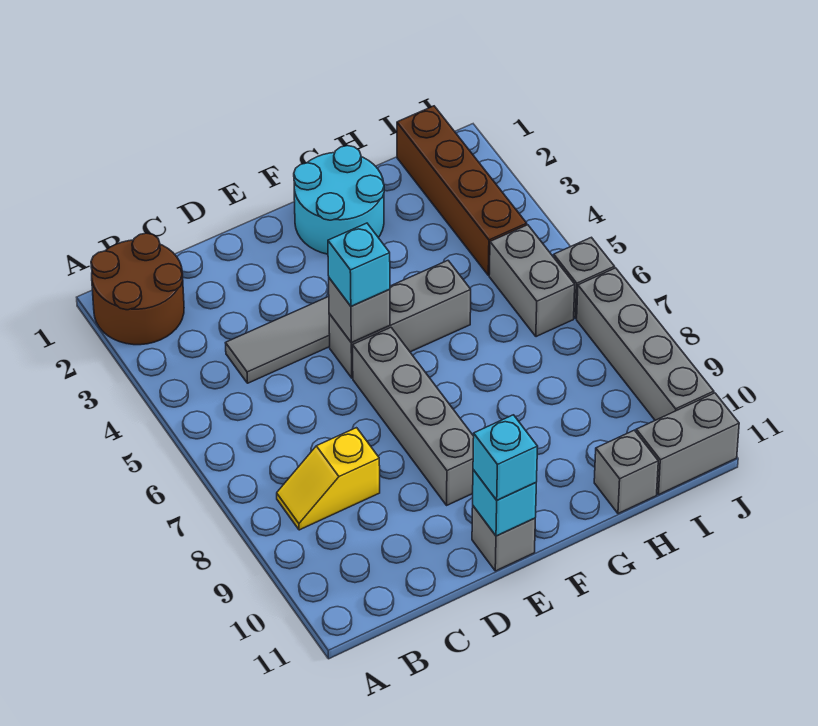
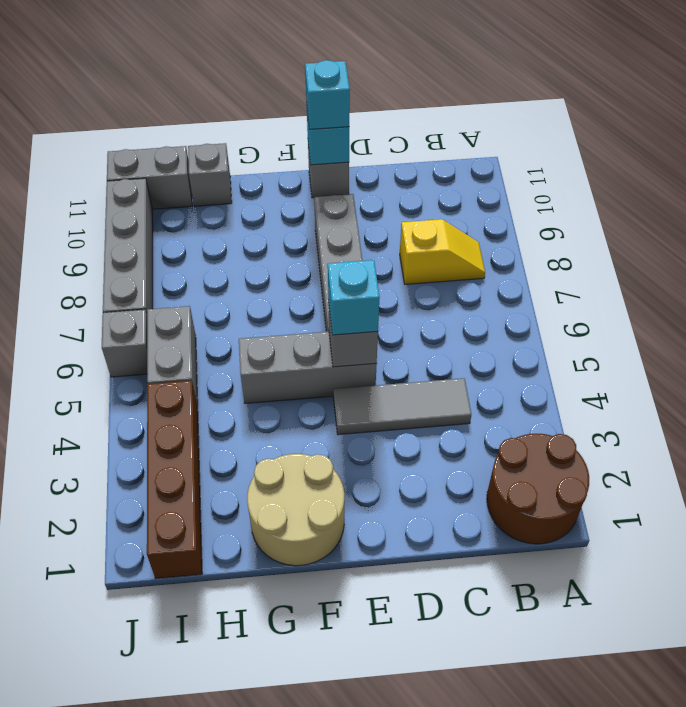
cyan round brick F1:G2 level 1 -> tan round brick F1:G2 level 1

